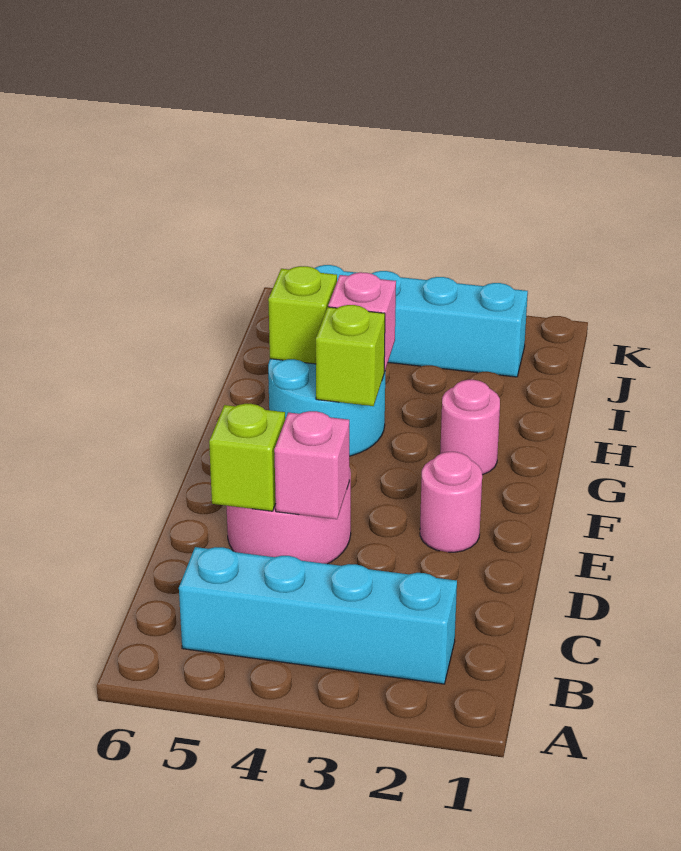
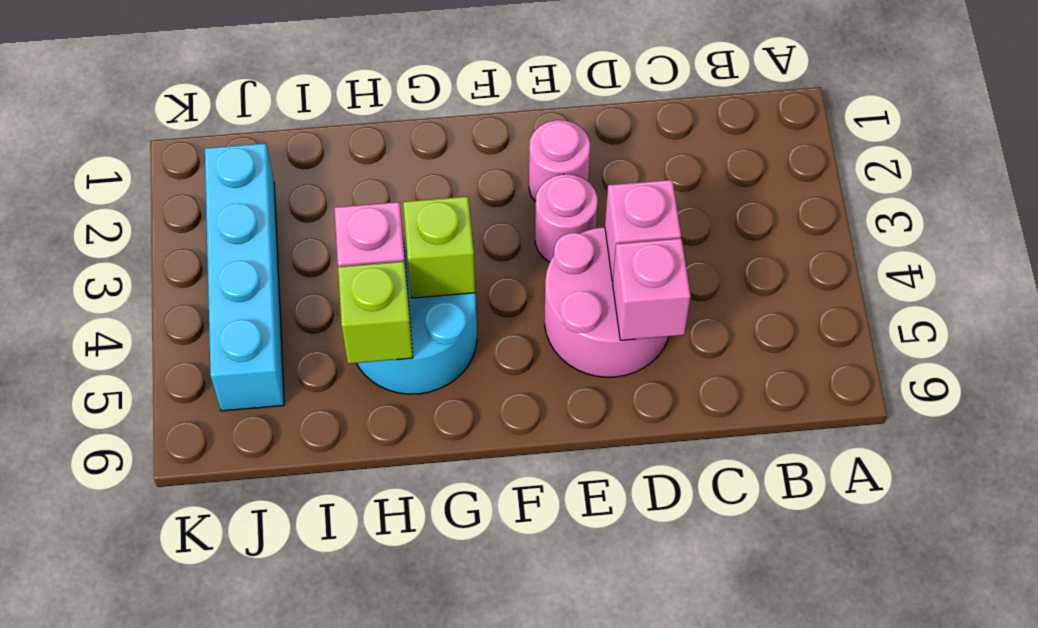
cyan brick B2:B5 level 1 -> none
lime brick D5 level 2 -> pink brick D5 level 2
pink round brick G2 level 1 -> pink round brick E3 level 1

